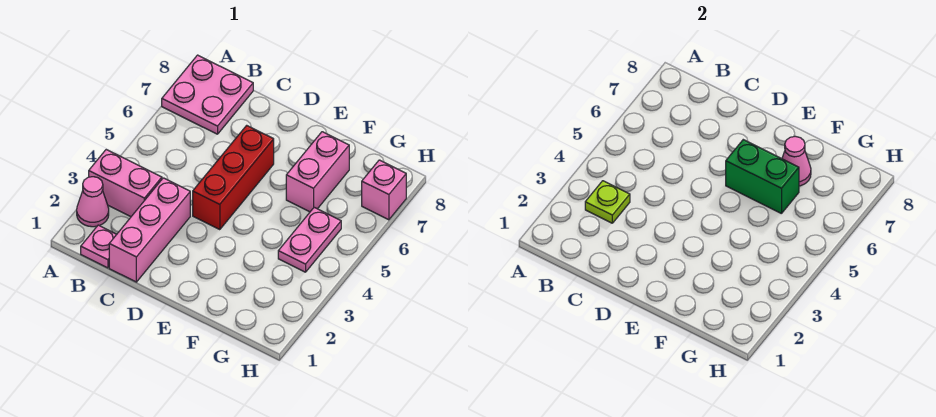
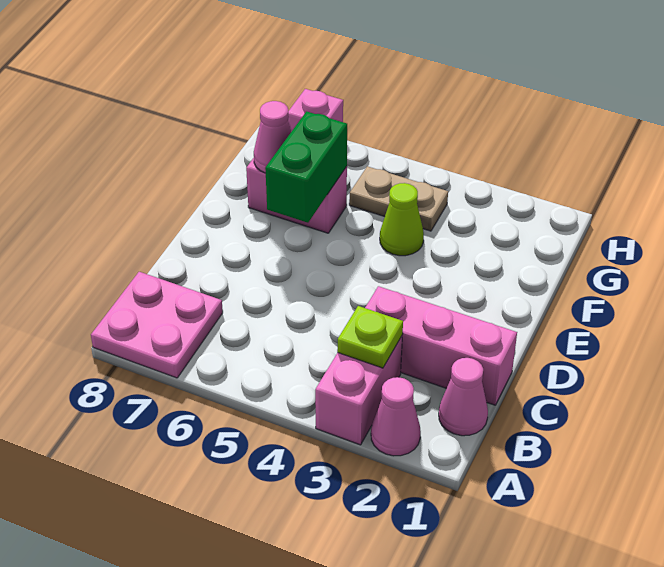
pink plate B1 level 1 -> pink cone B1 level 1
red brick D4:D6 level 1 -> none
none -> lime cone F4 level 1
pink plate G4:G5 level 1 -> tan plate G4:G5 level 1

